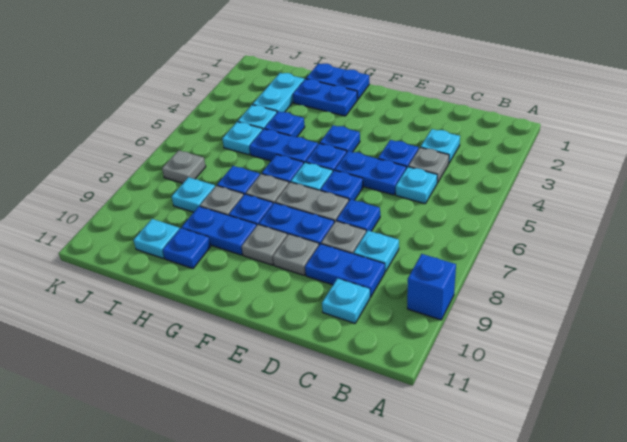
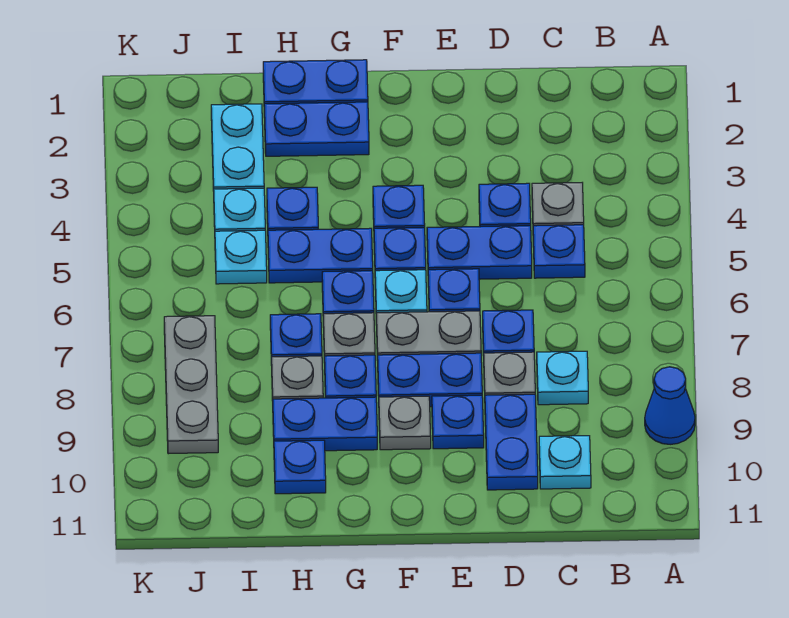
blue brick A9 level 1 -> blue cone A9 level 1
cyan plate C3 level 1 -> none
cyan plate C5 level 1 -> blue plate C5 level 1
blue plate C9:D9 level 1 -> blue plate D9:D10 level 1
grey plate E9 level 1 -> blue plate E9 level 1
cyan plate I8 level 1 -> none
cyan plate I10 level 1 -> none
grey plate J7 level 1 -> grey plate J7:J9 level 1

